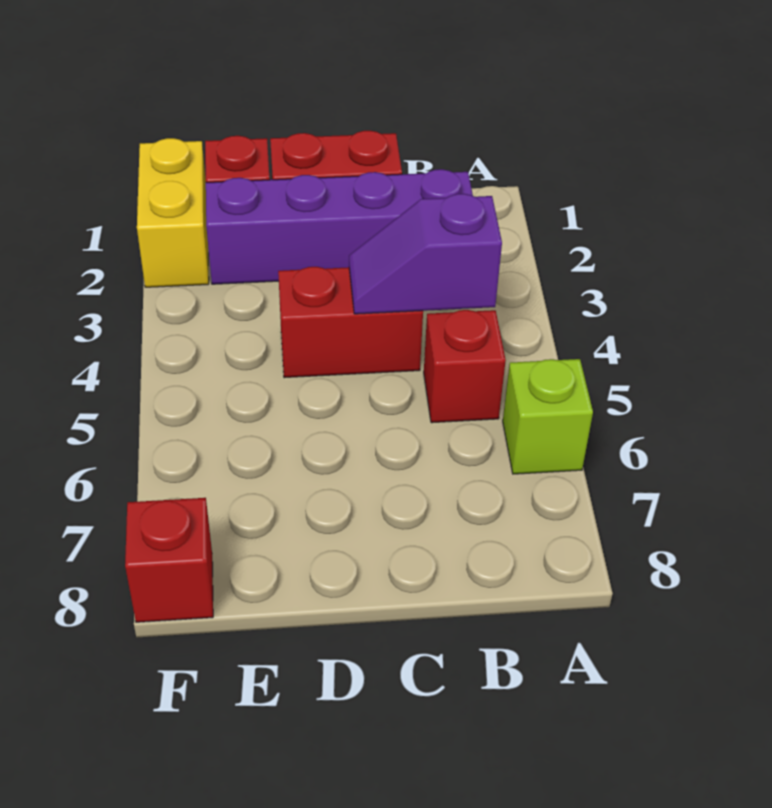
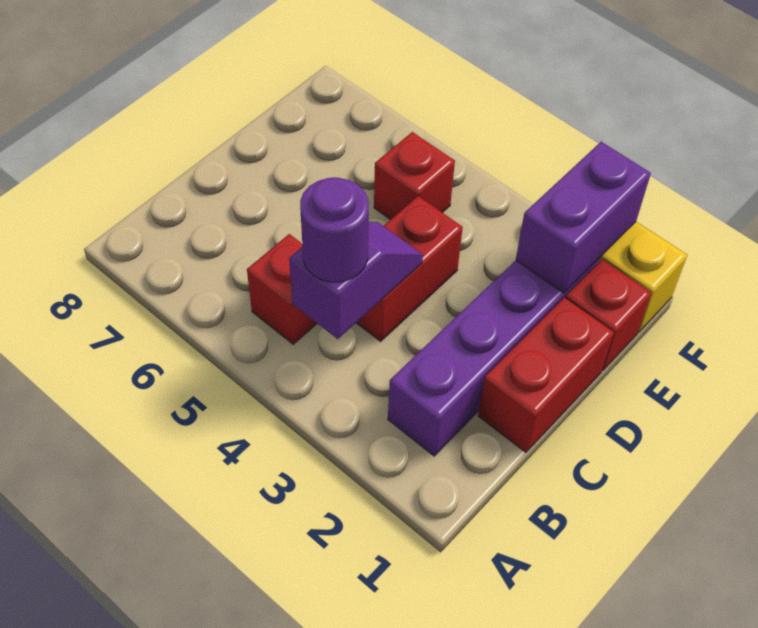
lime brick A6 level 1 -> none
none -> purple round brick B4 level 3
none -> purple brick E2:F2 level 2
red brick F8 level 1 -> red brick E5 level 1

